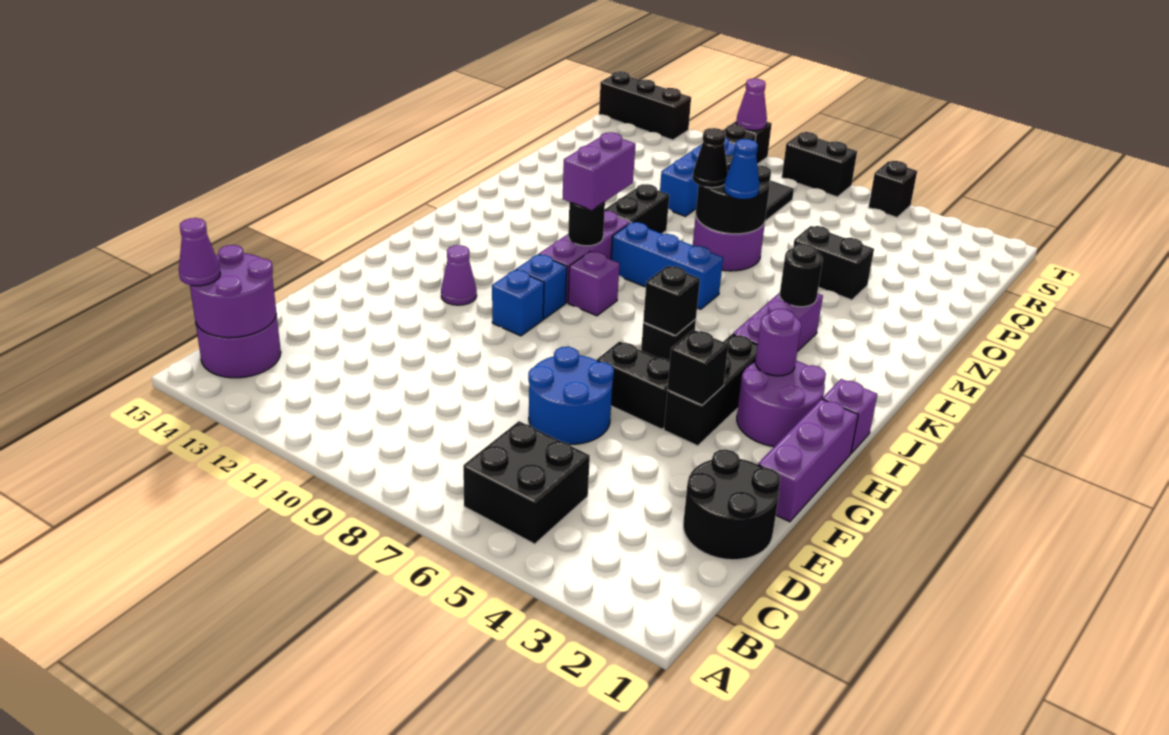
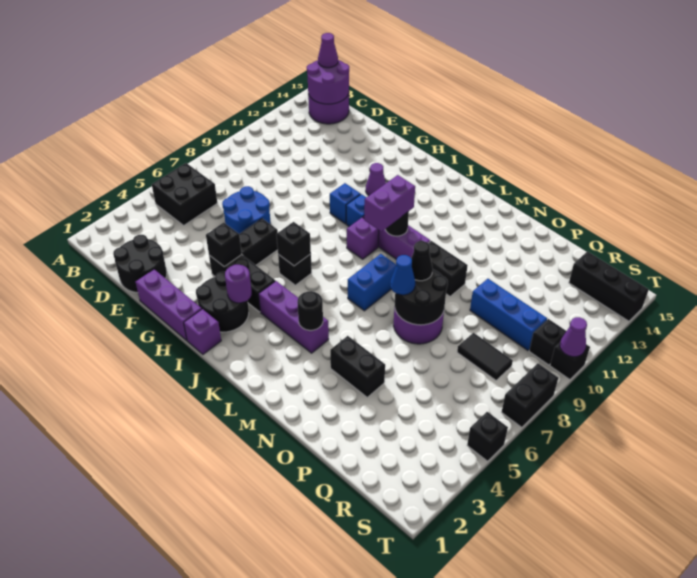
purple round brick H2:I3 level 1 -> black round brick H2:I3 level 1
purple brick K10:L10 level 3 -> purple brick K9:K10 level 3
blue brick L7:L9 level 1 -> blue brick L7:L8 level 1
black brick O4:O5 level 1 -> black brick N4:O4 level 1
black brick T13:T15 level 1 -> black brick R14:T14 level 1

